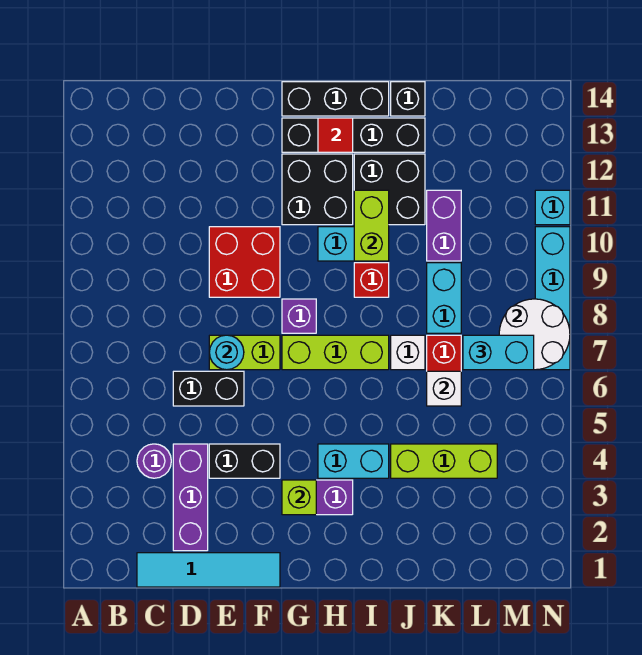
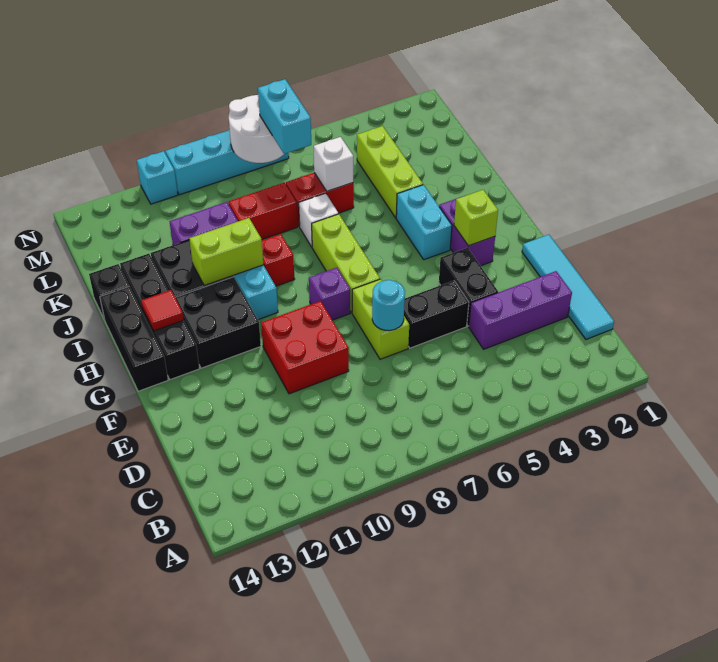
purple round brick C4 level 1 -> none
black brick D6:E6 level 1 -> black brick E5:E6 level 1
cyan brick K8:K9 level 1 -> red brick K8:K9 level 1

